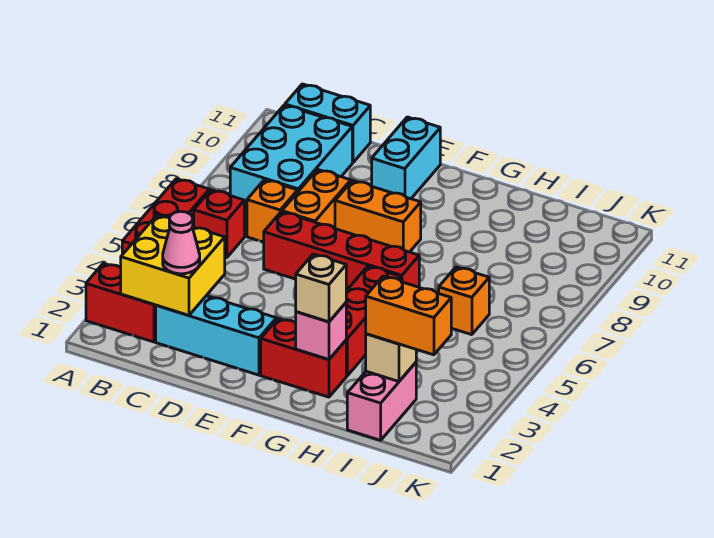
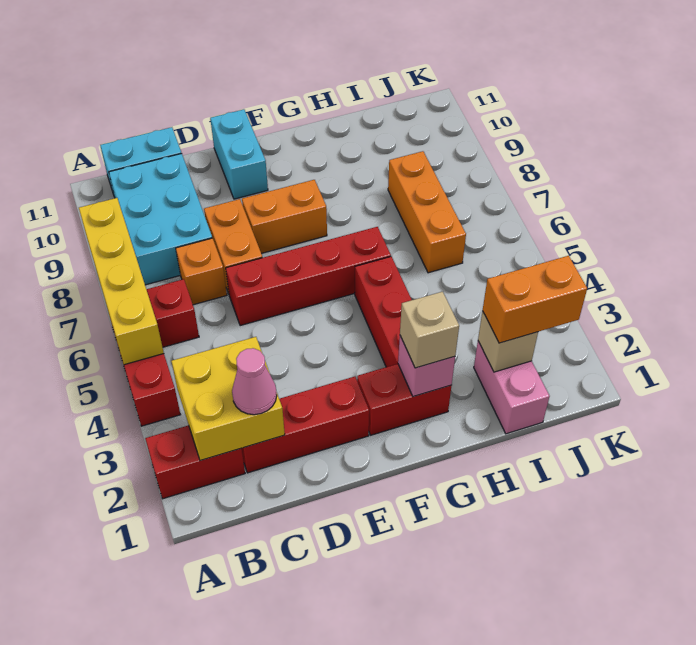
none -> yellow brick A5:A8 level 2
cyan brick C2:E2 level 1 -> red brick C2:E2 level 1
orange brick I6 level 1 -> orange brick I6:I8 level 1

